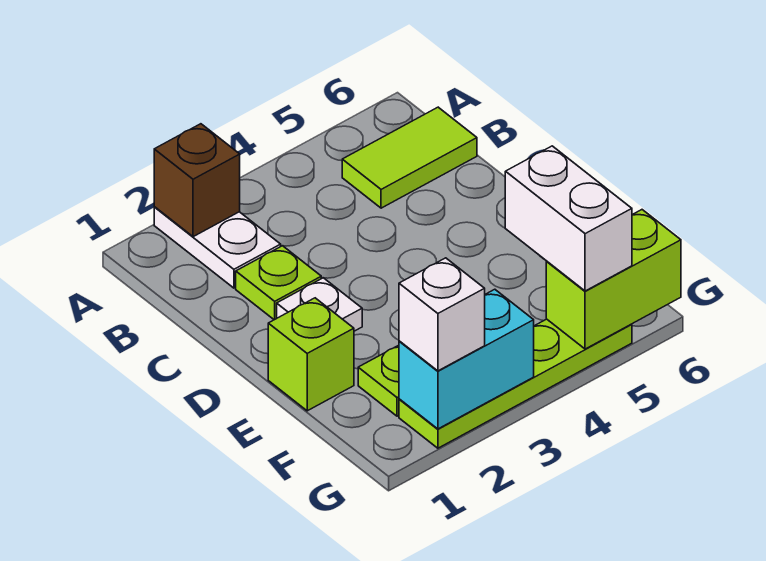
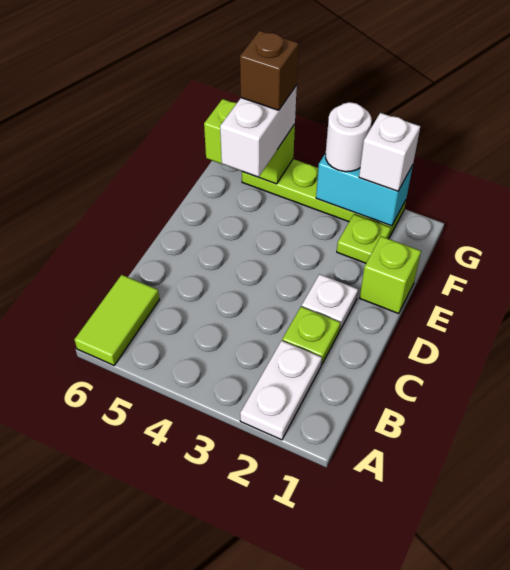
brown brick A2 level 2 -> brown brick G5 level 4
lime tile B5:B6 level 1 -> lime tile A6:B6 level 1
none -> white round brick G3 level 3

